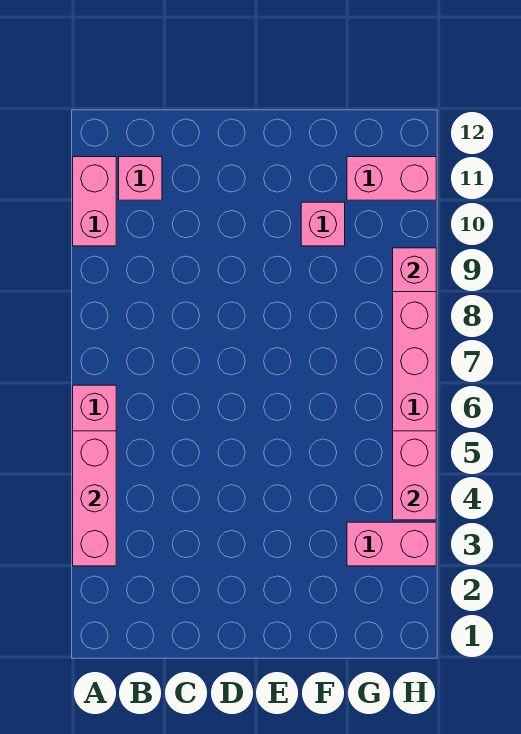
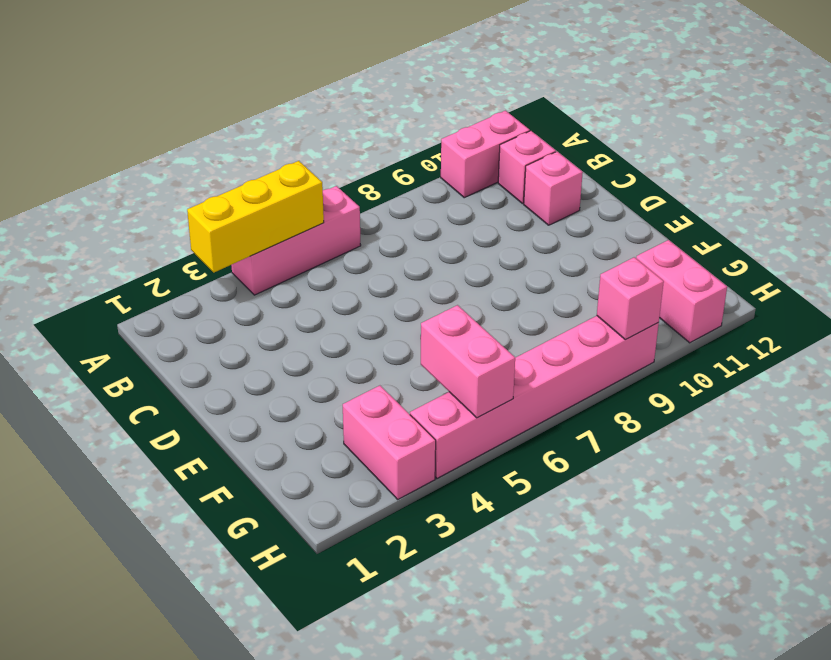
pink brick A3:A5 level 2 -> yellow brick A3:A5 level 2
pink brick F10 level 1 -> pink brick C11 level 1
pink brick H4:H5 level 2 -> pink brick G5:H5 level 2

